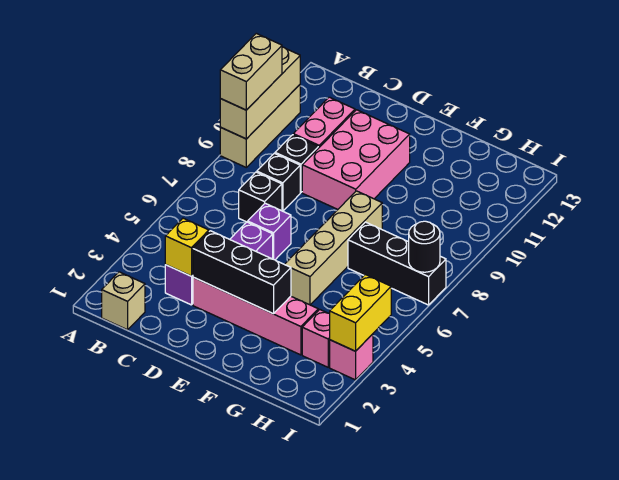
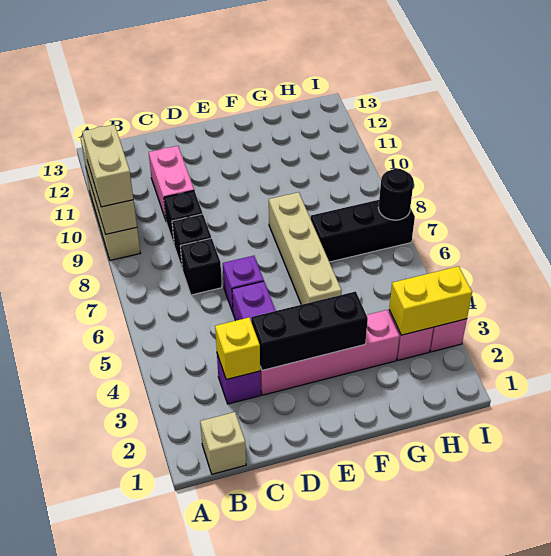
pink brick D9:E11 level 1 -> none
yellow brick I3:I4 level 2 -> yellow brick H3:I3 level 2

